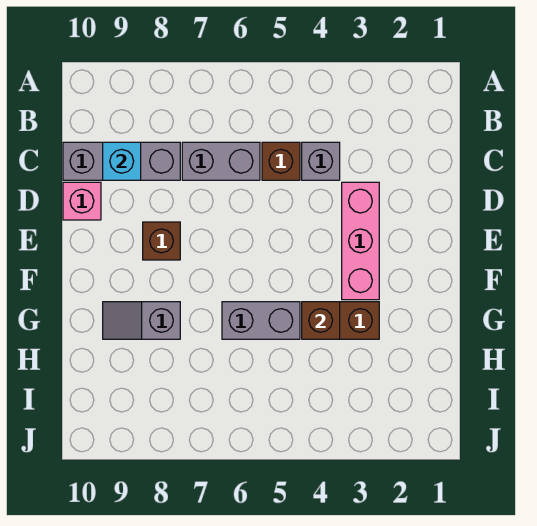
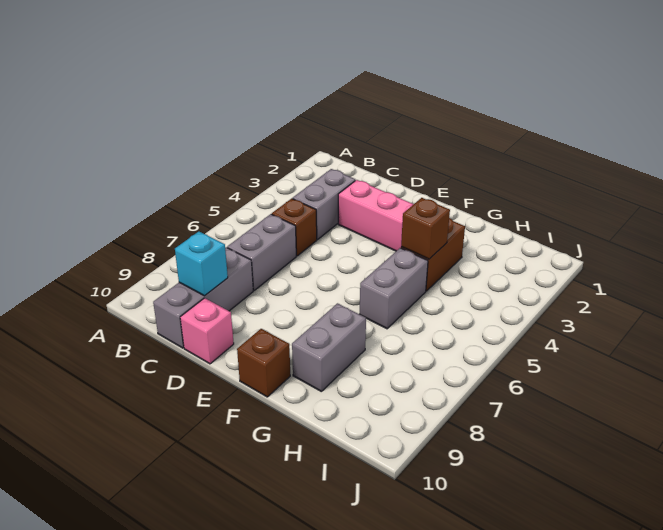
grey brick C4 level 1 -> grey brick C3:C4 level 1
brown brick E8 level 1 -> brown brick F10 level 1
grey slope G8:G9 level 1 top 8 -> grey brick G8:G9 level 1

